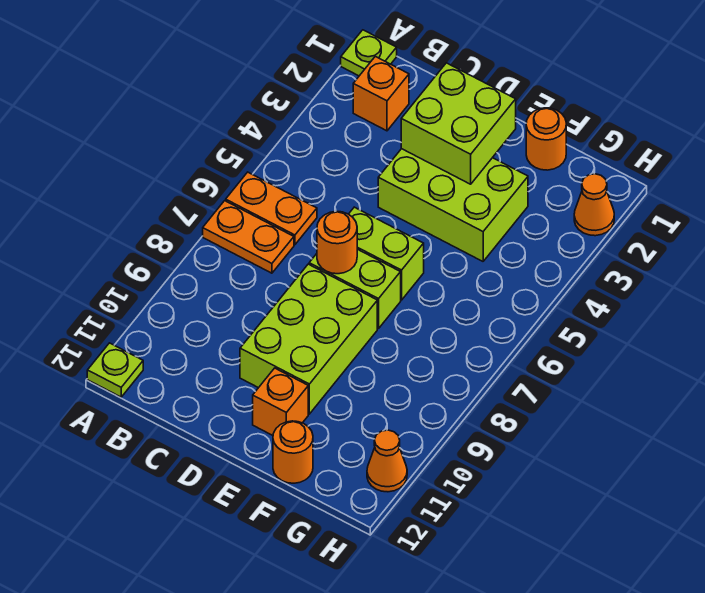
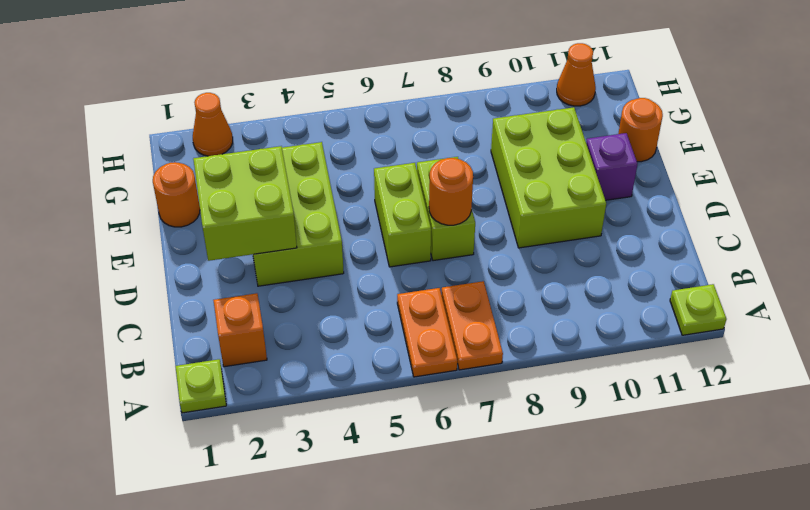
lime brick D8:E10 level 1 -> lime brick D9:F10 level 1
orange brick E11 level 1 -> purple brick E11 level 1

